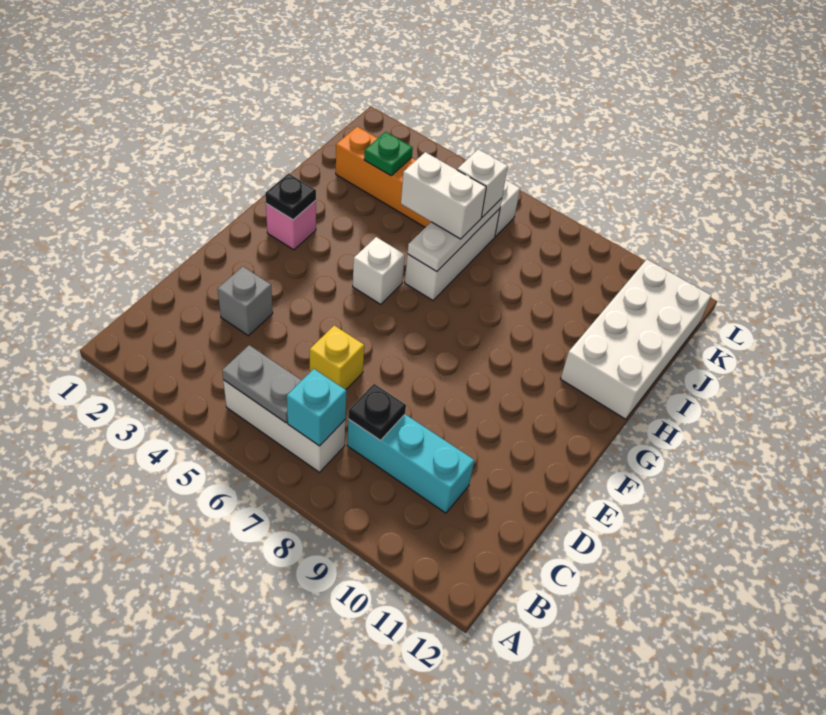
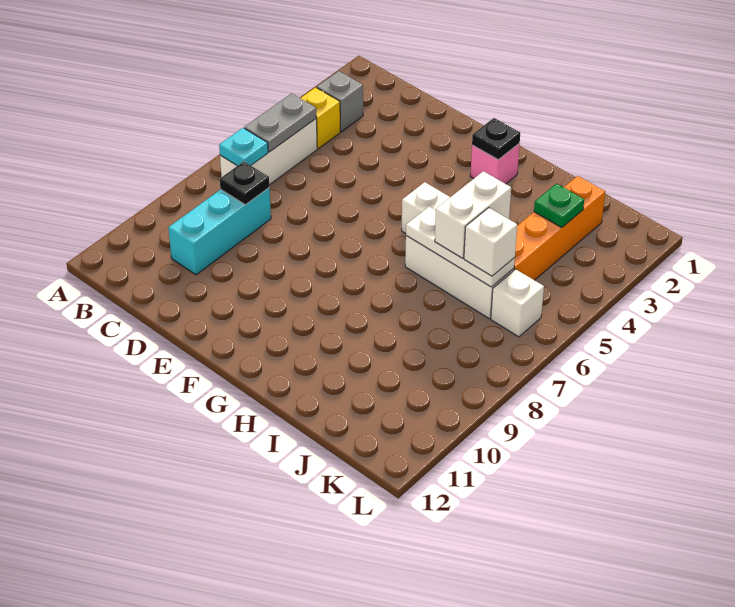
cyan brick B7 level 2 -> cyan plate B7 level 2
grey brick D3 level 1 -> grey brick B3 level 1
yellow brick D6 level 1 -> yellow brick B4 level 1
white brick H11:K12 level 1 -> none

